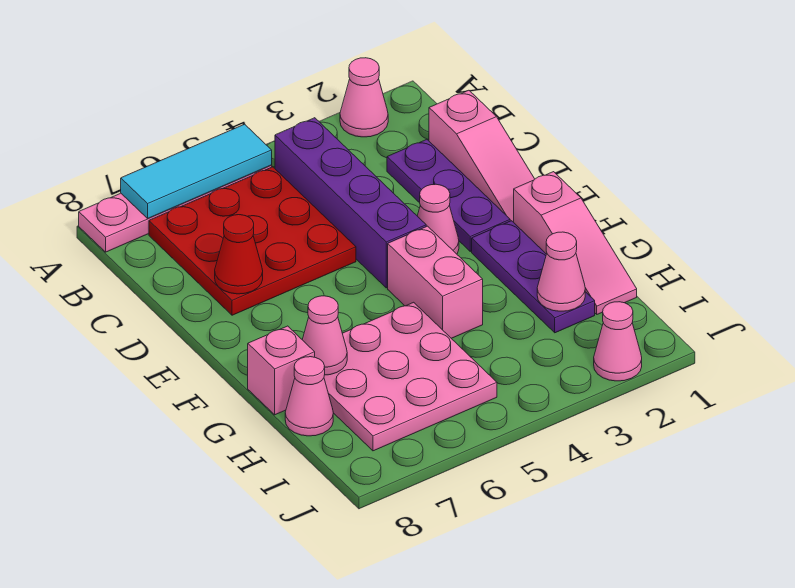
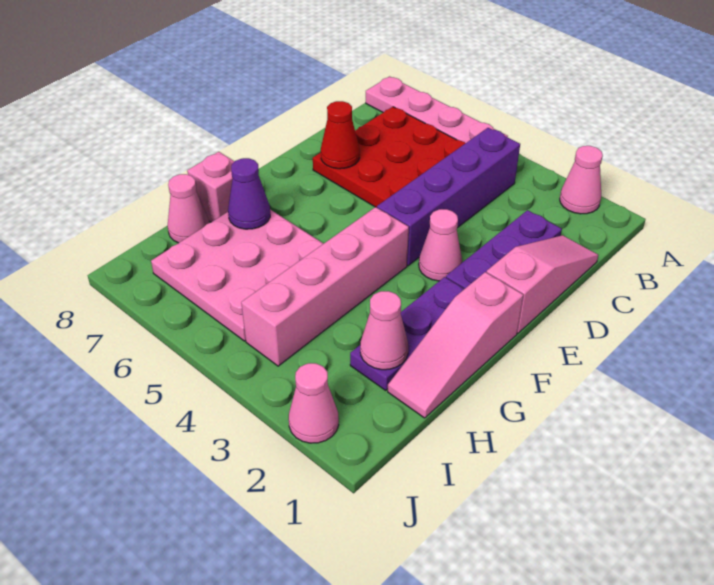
cyan tile A5:A7 level 2 -> none
pink slope C1:E1 level 1 top C -> pink slope C1:E1 level 1 top E
pink brick F4:G4 level 1 -> pink brick F4:I4 level 1
pink cone G7 level 2 -> purple cone G7 level 2

